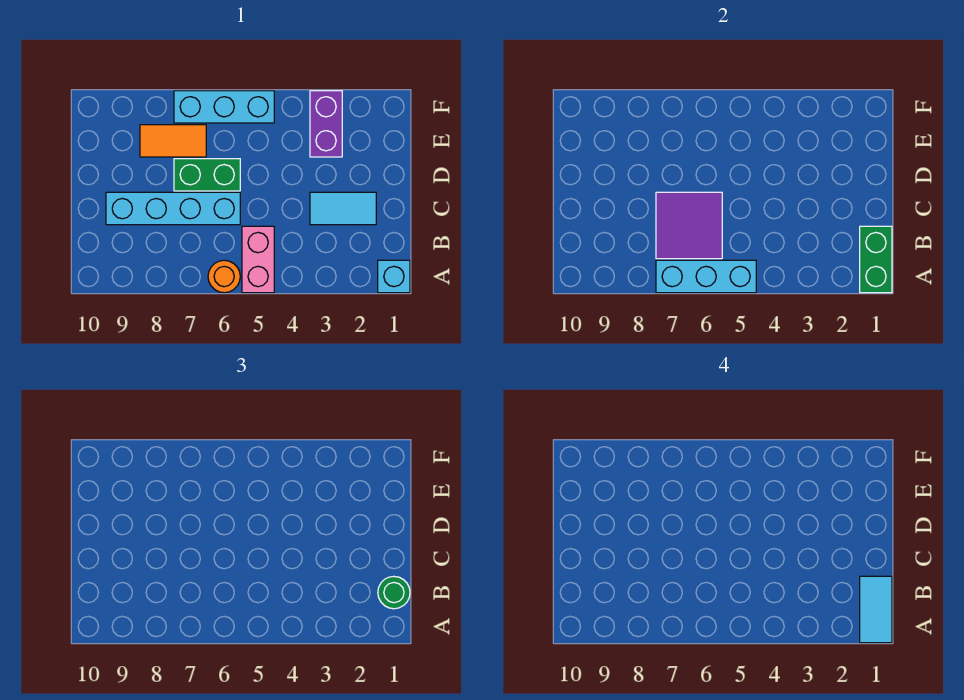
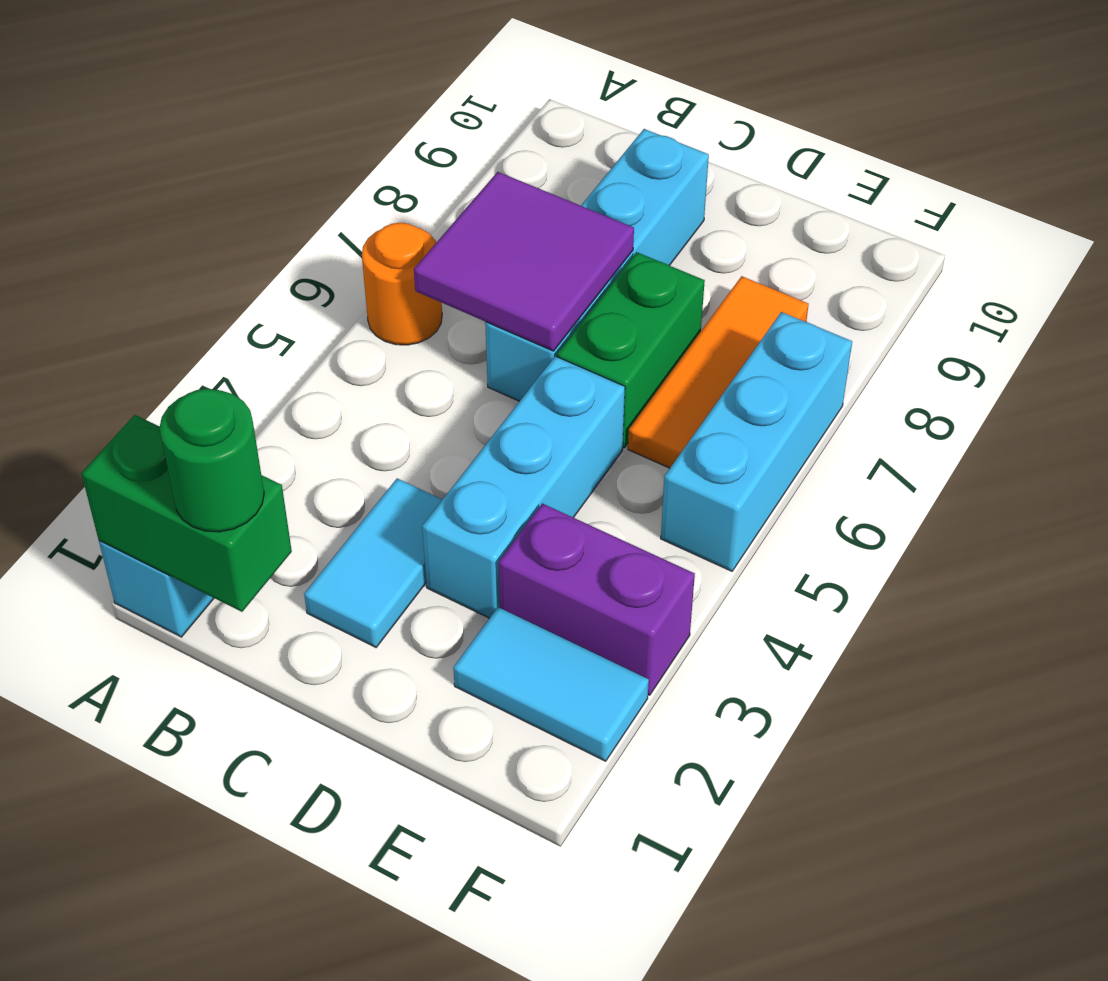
cyan tile A1:B1 level 4 -> cyan tile E2:F2 level 1
pink brick A5:B5 level 1 -> none
cyan brick A5:A7 level 2 -> cyan brick D3:D5 level 1
orange tile E7:E8 level 1 -> orange tile E6:E8 level 1

